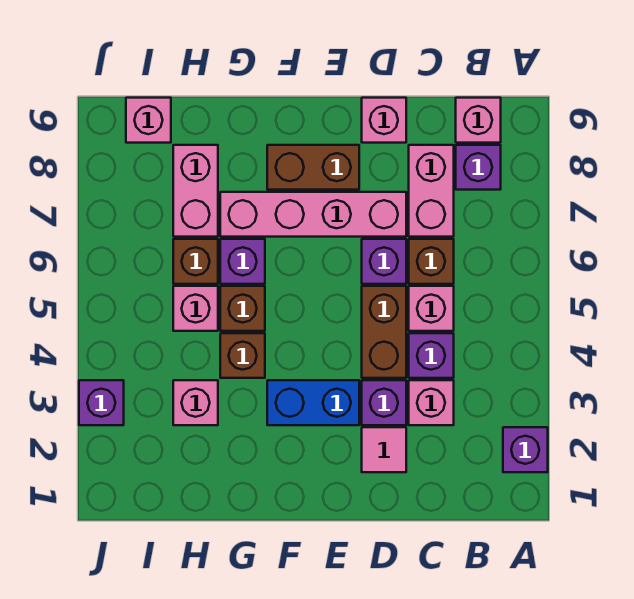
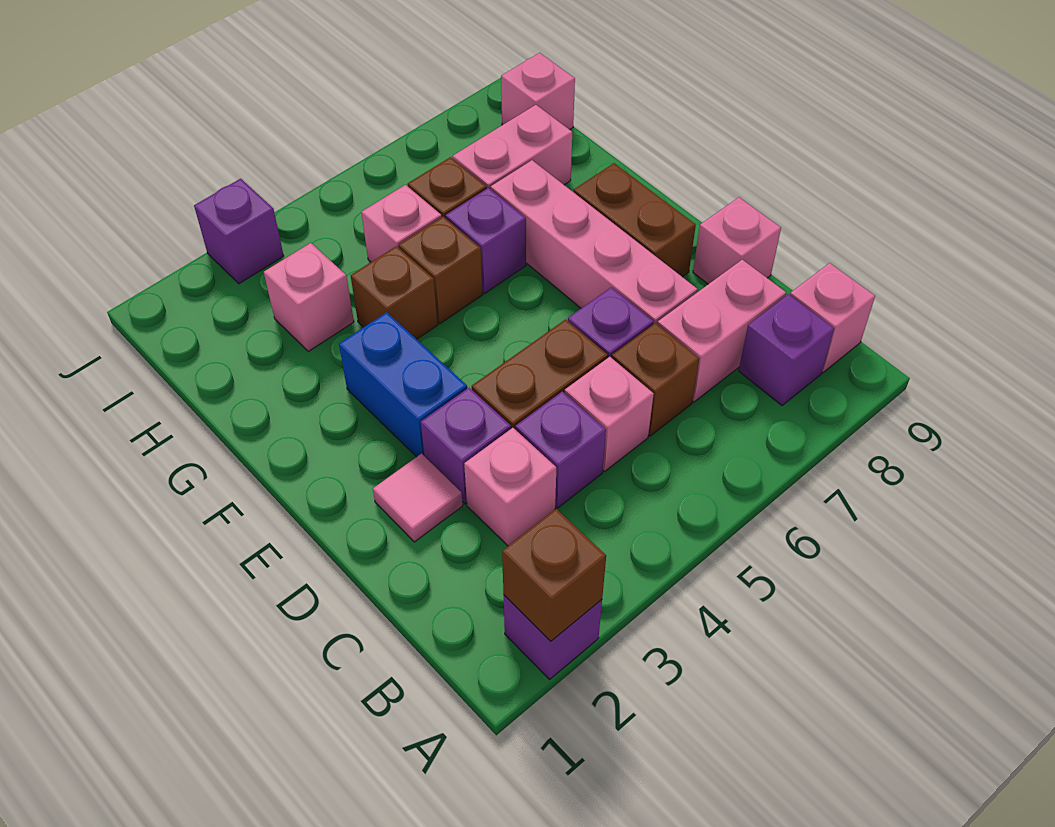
none -> brown brick A2 level 2

